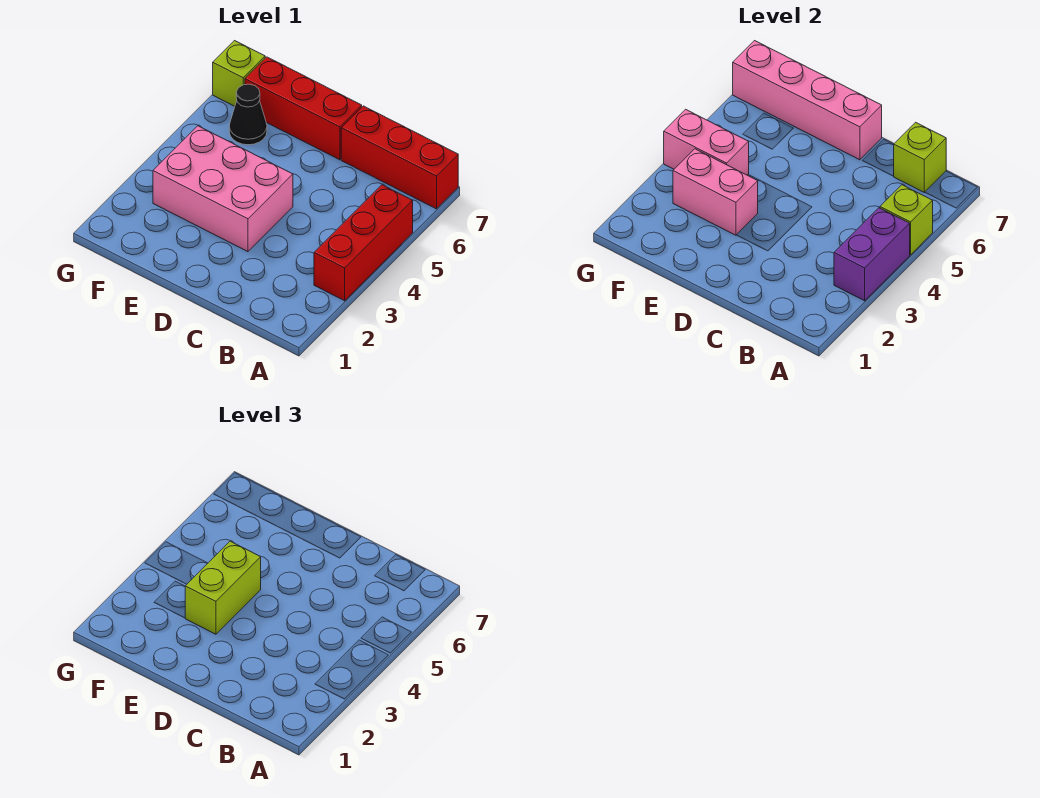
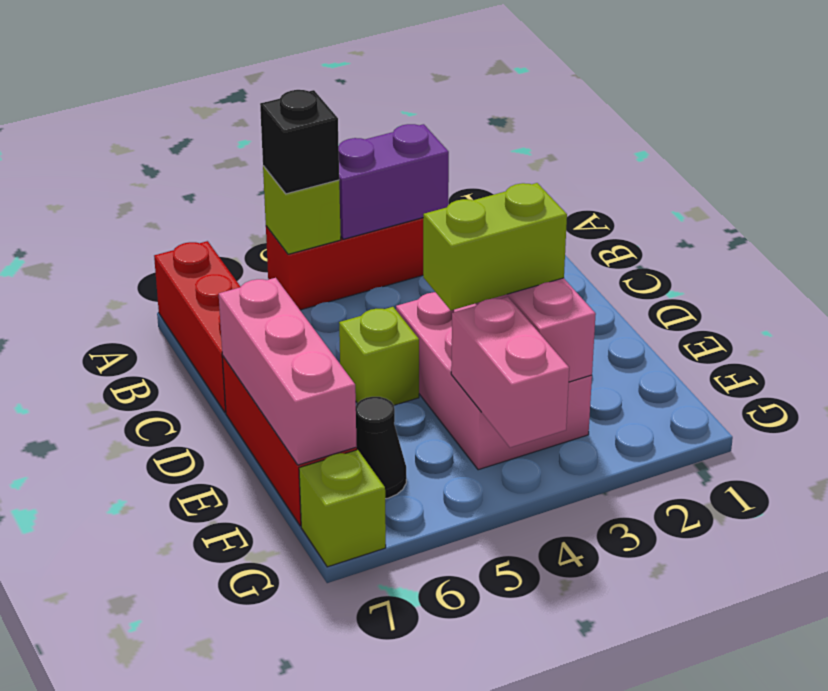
none -> black brick A5 level 3
lime brick B7 level 2 -> lime brick D5 level 1
pink brick D7:G7 level 2 -> pink brick D7:F7 level 2

